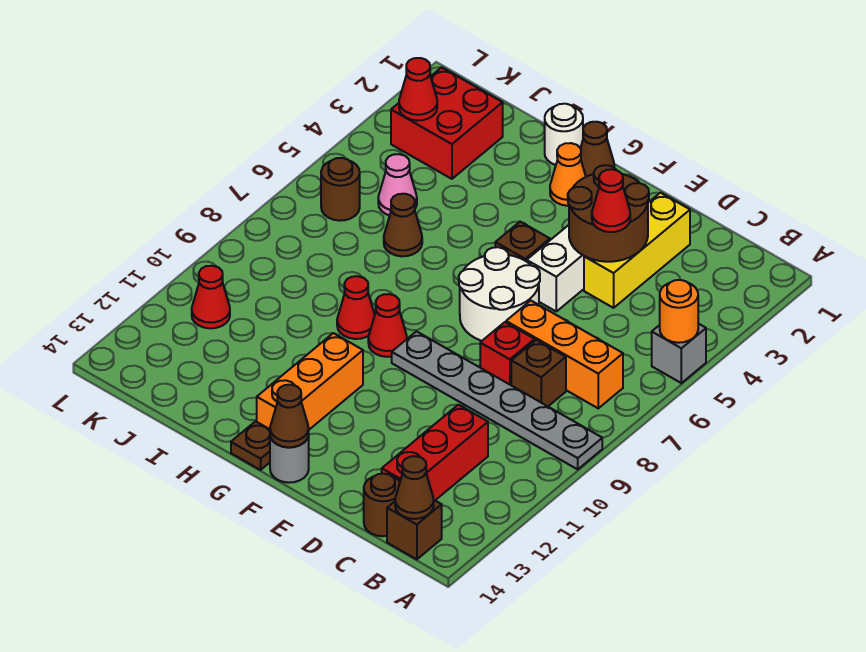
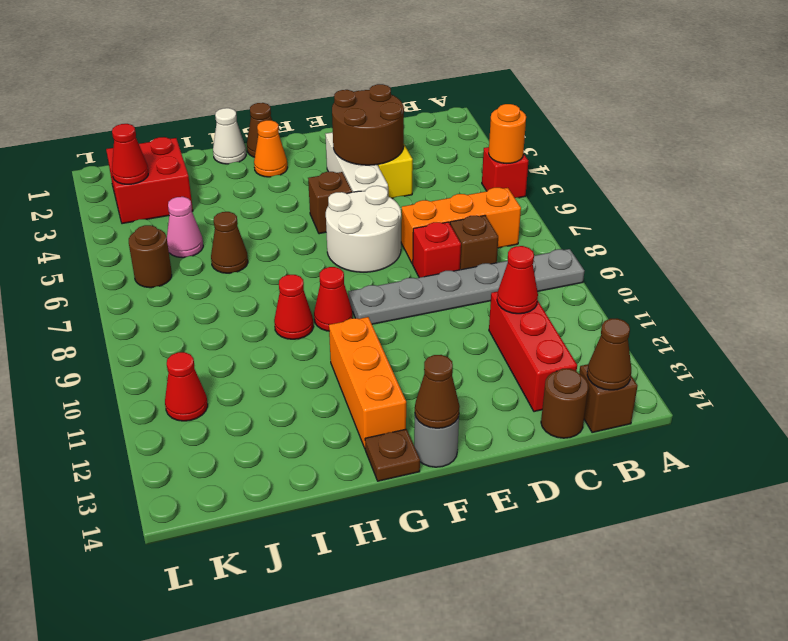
grey brick A5 level 1 -> red brick A5 level 1
red cone D4 level 3 -> red cone C11 level 2
white round brick H1 level 1 -> white cone H1 level 1

